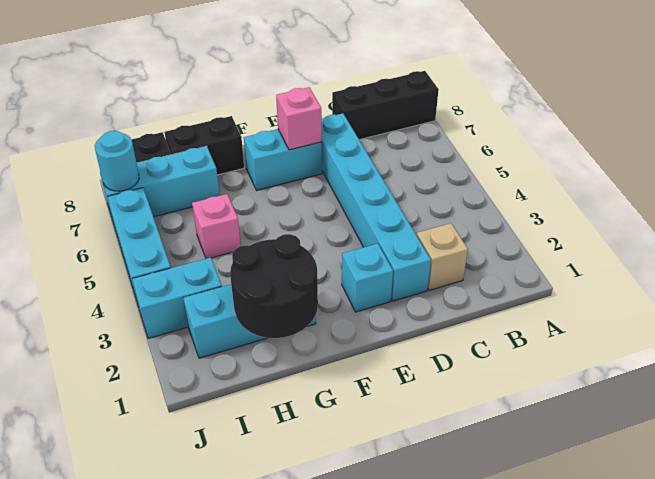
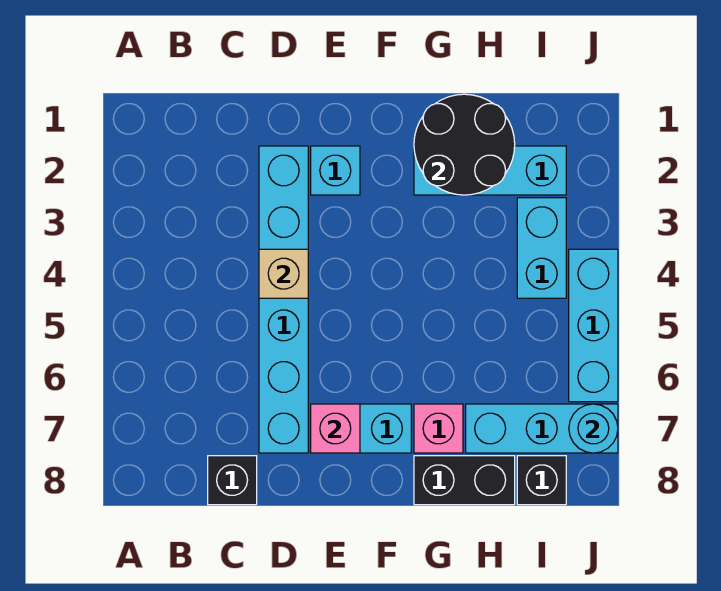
black brick A8:C8 level 1 -> black brick C8 level 1
tan brick C2 level 1 -> tan brick D4 level 2
pink brick H5 level 1 -> pink brick G7 level 1
cyan brick I3:J3 level 1 -> cyan brick I3:I4 level 1

